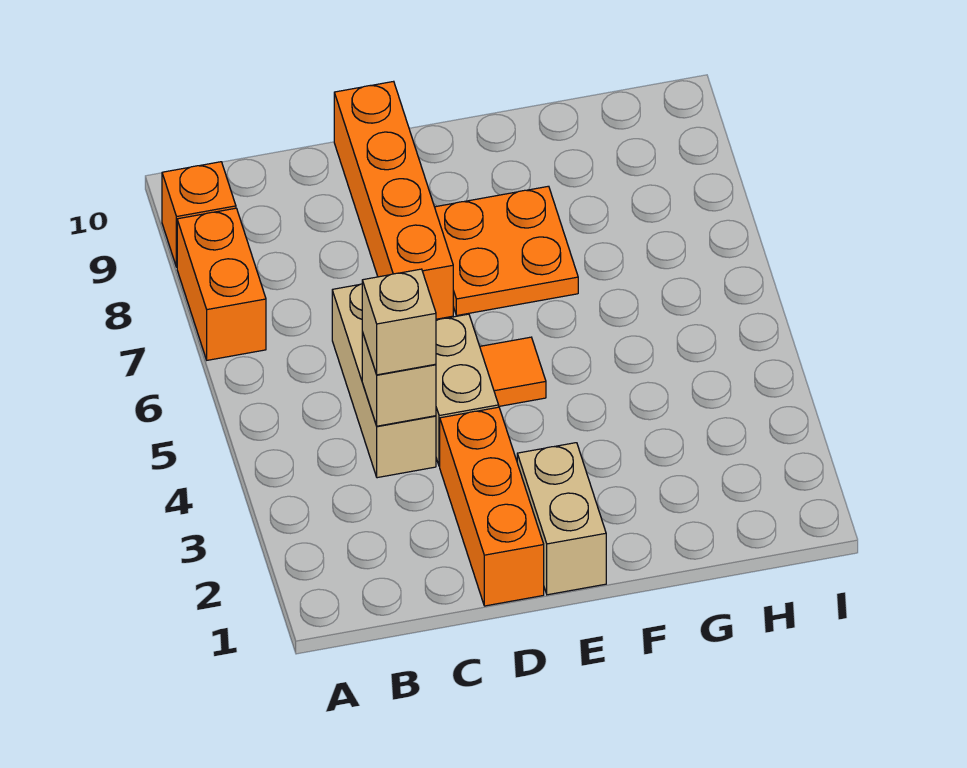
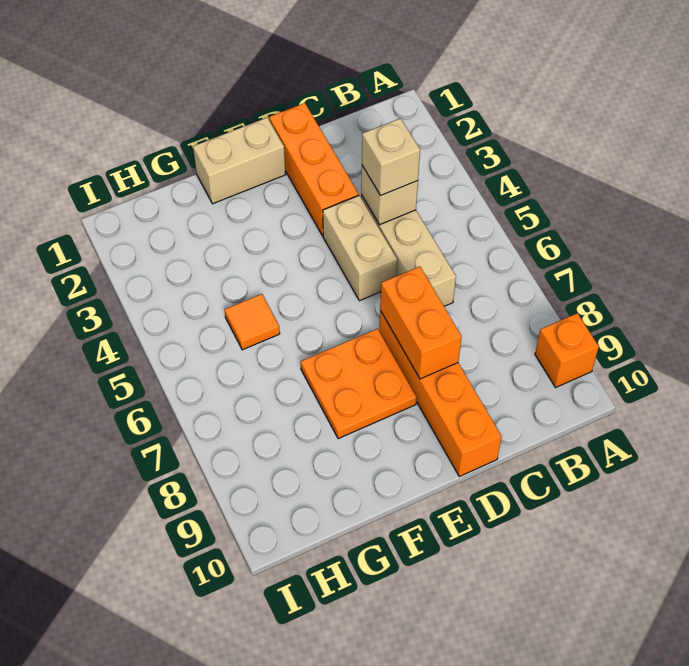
orange brick A7:A8 level 1 -> orange brick D7:D8 level 2
tan brick E1:E2 level 1 -> tan brick E1:F1 level 1
orange tile E5 level 1 -> orange tile G5 level 1

